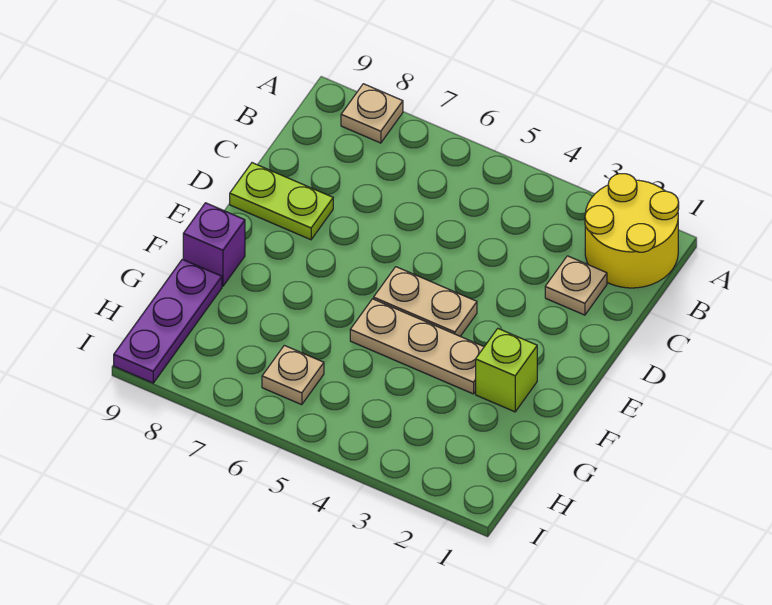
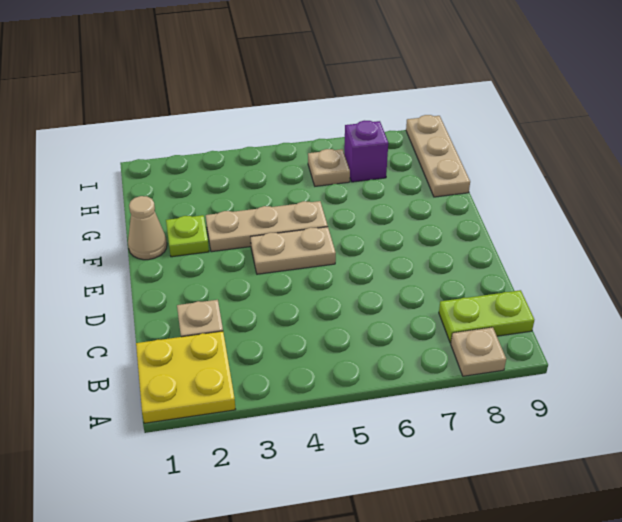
yellow round brick A1:B2 level 1 -> yellow plate A1:B2 level 1
lime plate D8:D9 level 1 -> lime plate B8:B9 level 1
none -> tan cone F1 level 1
lime brick F2 level 1 -> lime plate F2 level 1
purple brick F9 level 1 -> purple brick H7 level 1
purple plate G9:I9 level 1 -> tan plate G9:I9 level 1

